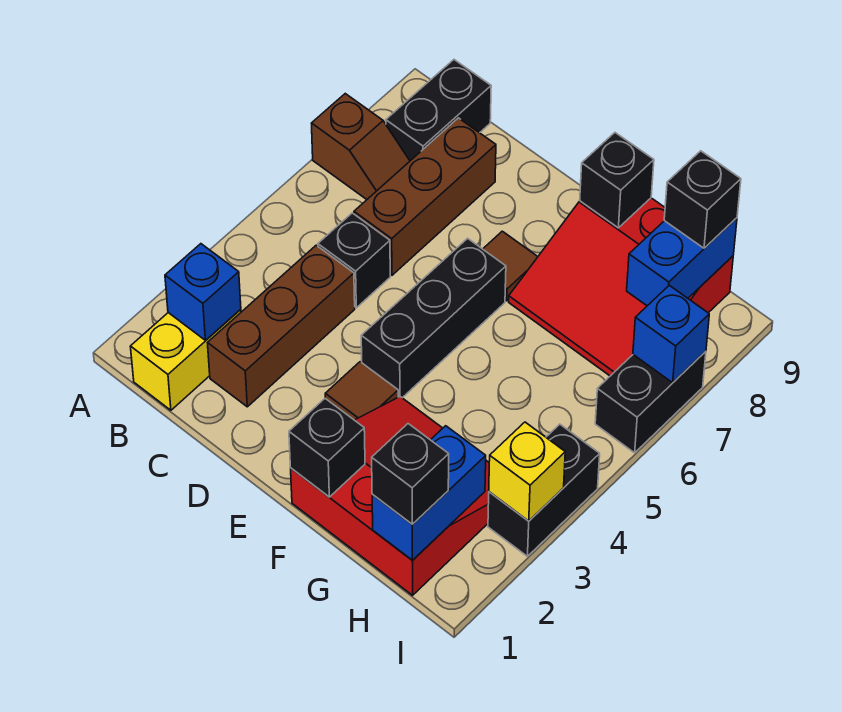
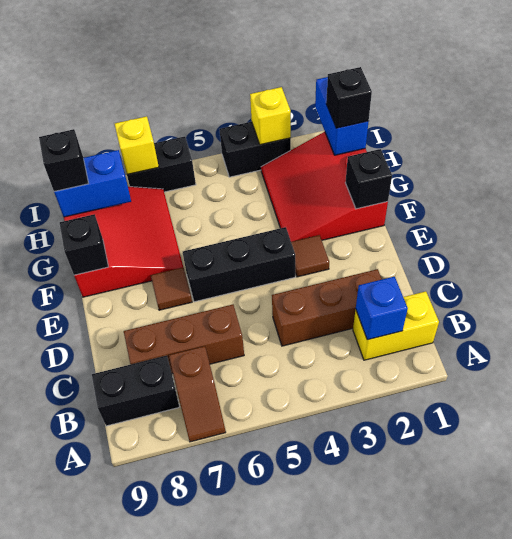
brown slope A7:B7 level 1 top A -> brown slope A7:B7 level 1 top B
black brick C5 level 1 -> none
blue brick H1:H2 level 2 -> blue brick H1:I1 level 2
blue brick I7 level 2 -> yellow brick I7 level 2

